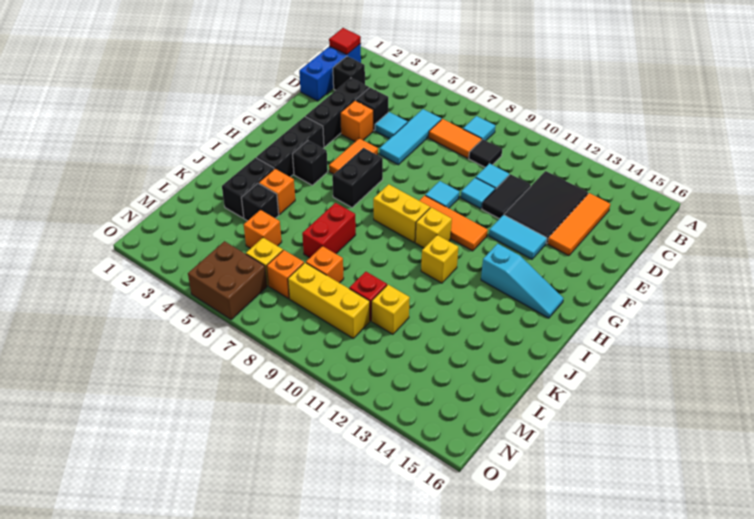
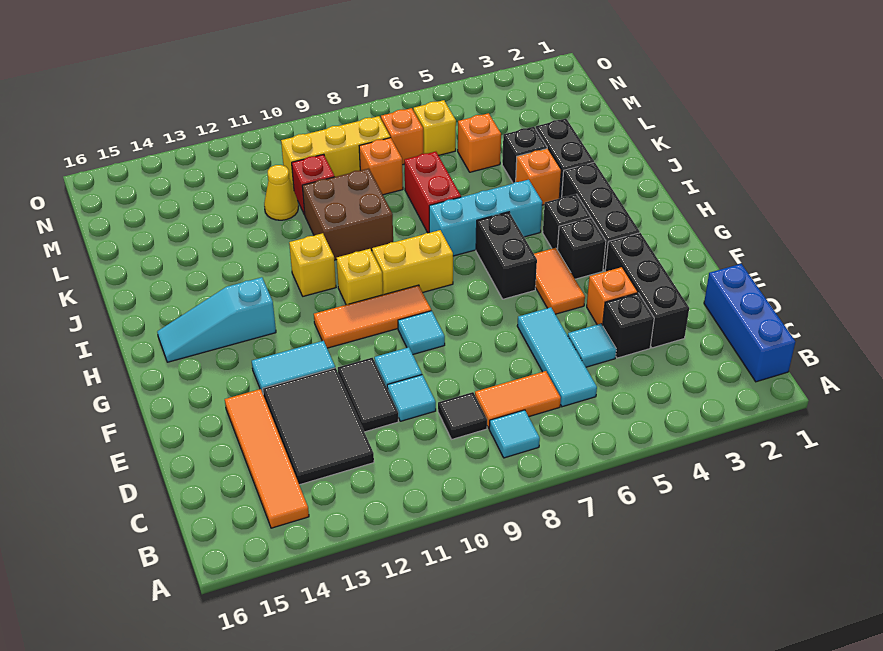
red tile B1 level 2 -> none
black brick C2 level 1 -> black brick G4 level 1
orange tile C14:E14 level 1 -> orange tile B14:E14 level 1
none -> cyan brick I5:I7 level 1
yellow brick L11 level 1 -> yellow cone L11 level 1
brown brick N5:O6 level 1 -> brown brick J9:K10 level 1

